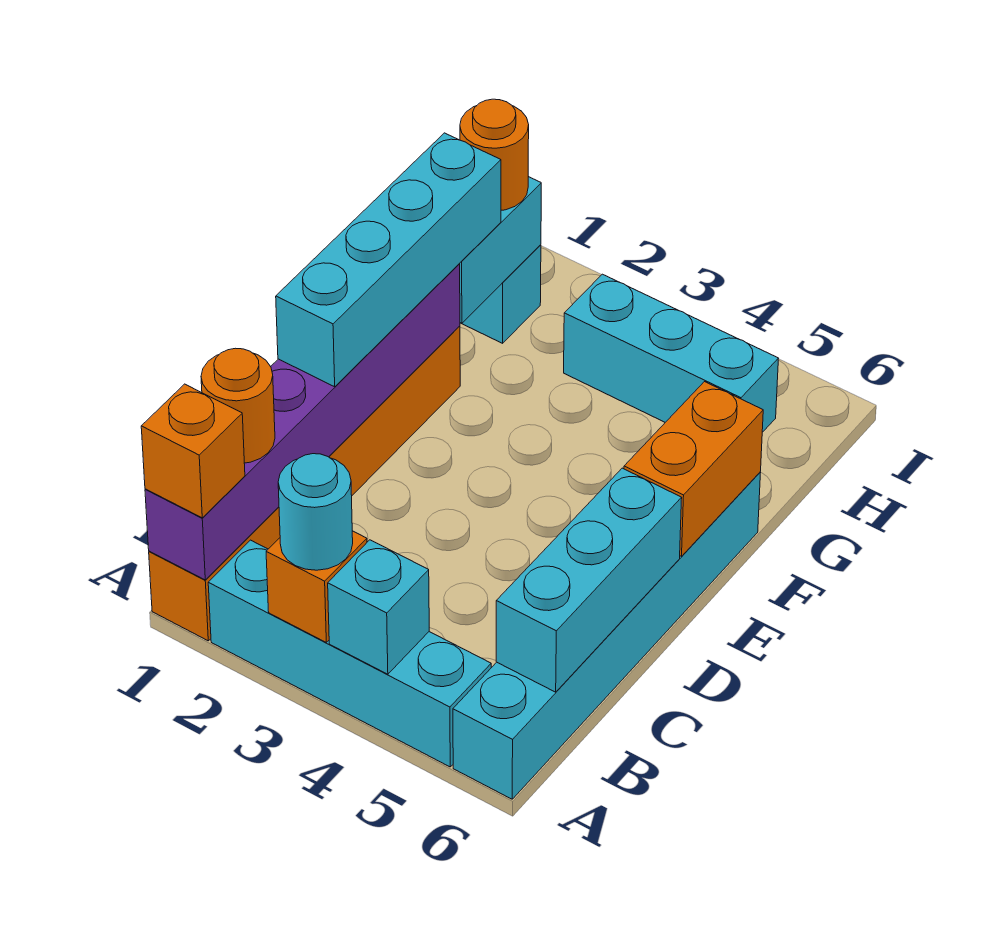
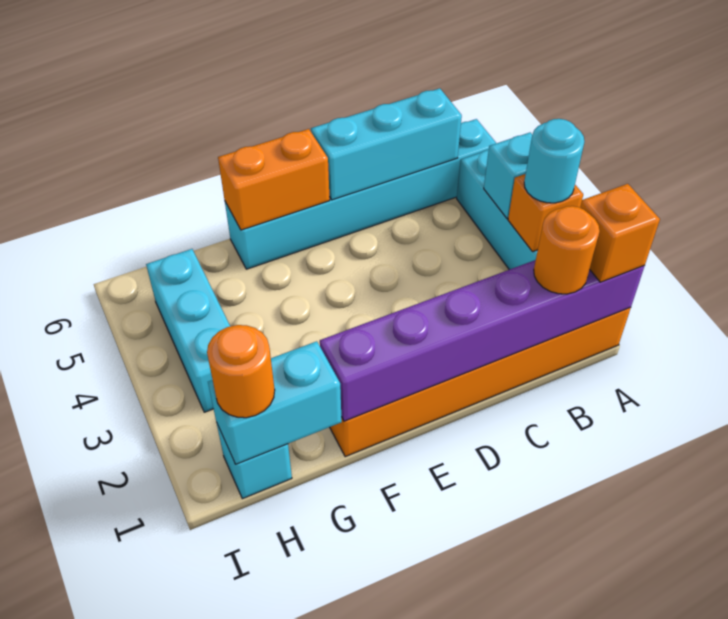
cyan brick D1:G1 level 3 -> none

